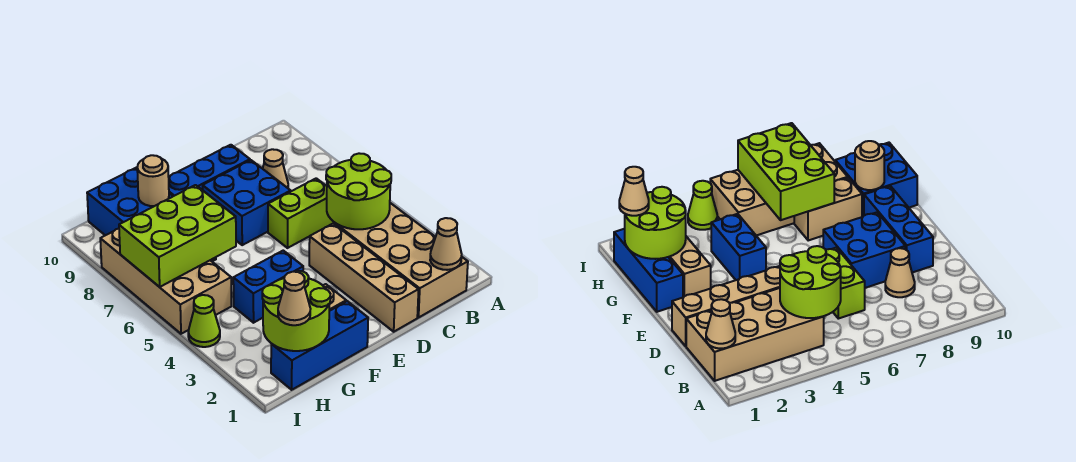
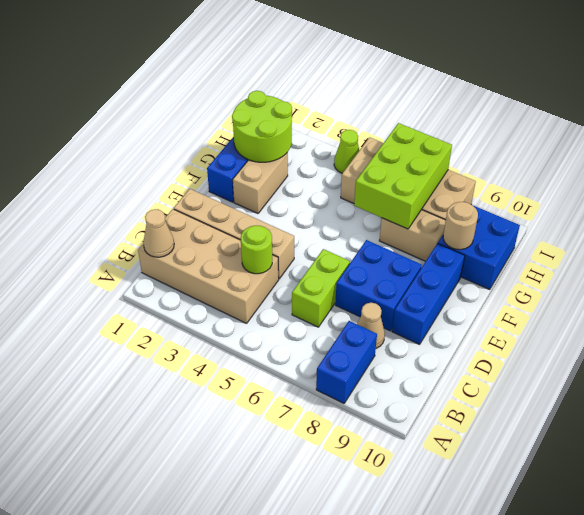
lime round brick B4:C5 level 2 -> lime round brick C4 level 2
blue brick F4:G4 level 1 -> blue brick A8:B8 level 1
tan cone H1 level 3 -> none

